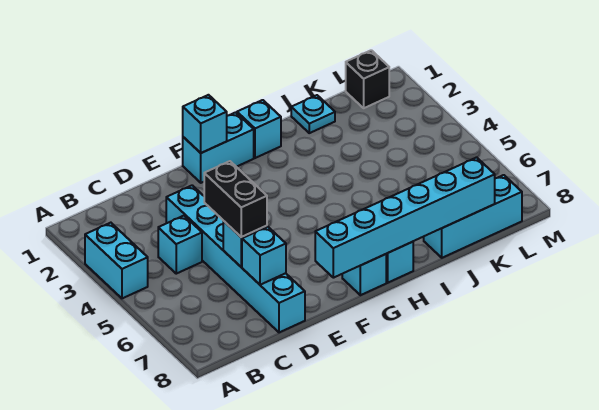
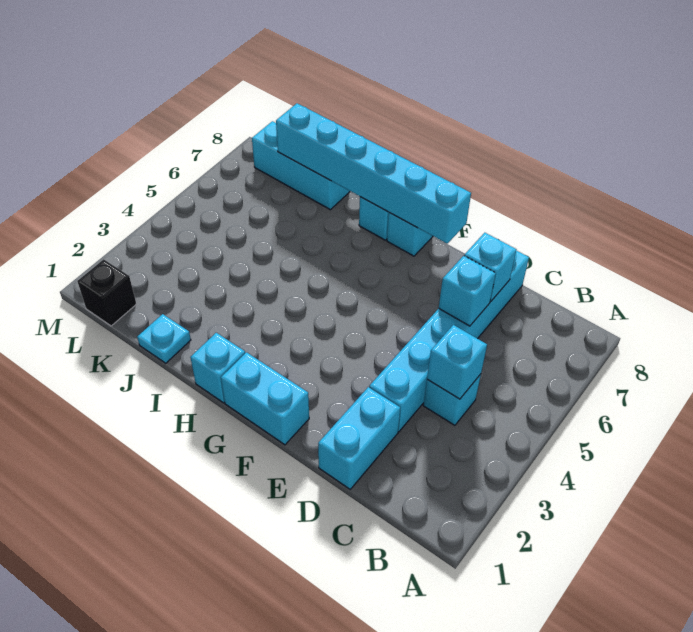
cyan brick A3:A4 level 1 -> cyan brick D1:D2 level 1
black brick D5:D6 level 3 -> none
cyan brick F1 level 2 -> cyan brick C4 level 2

